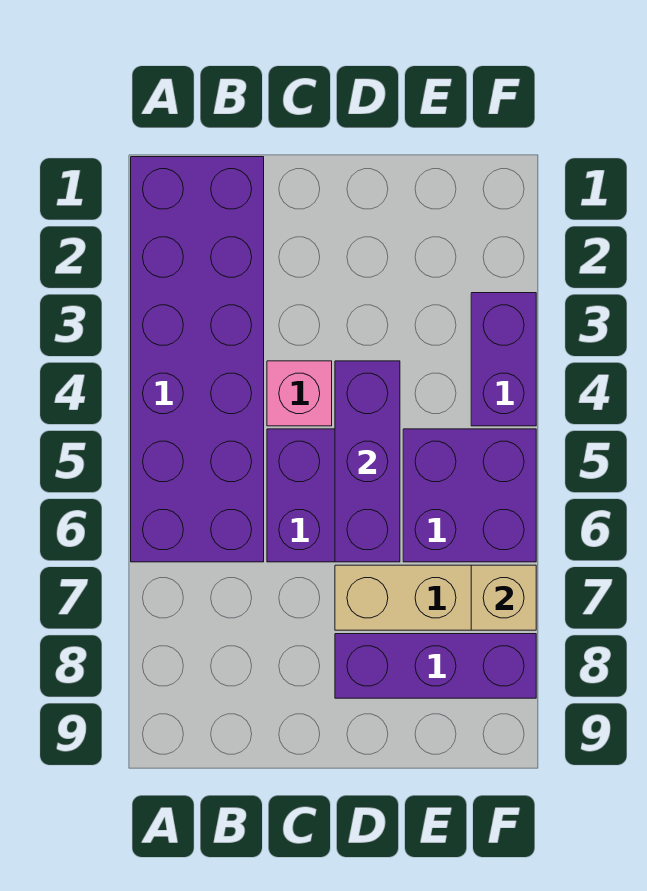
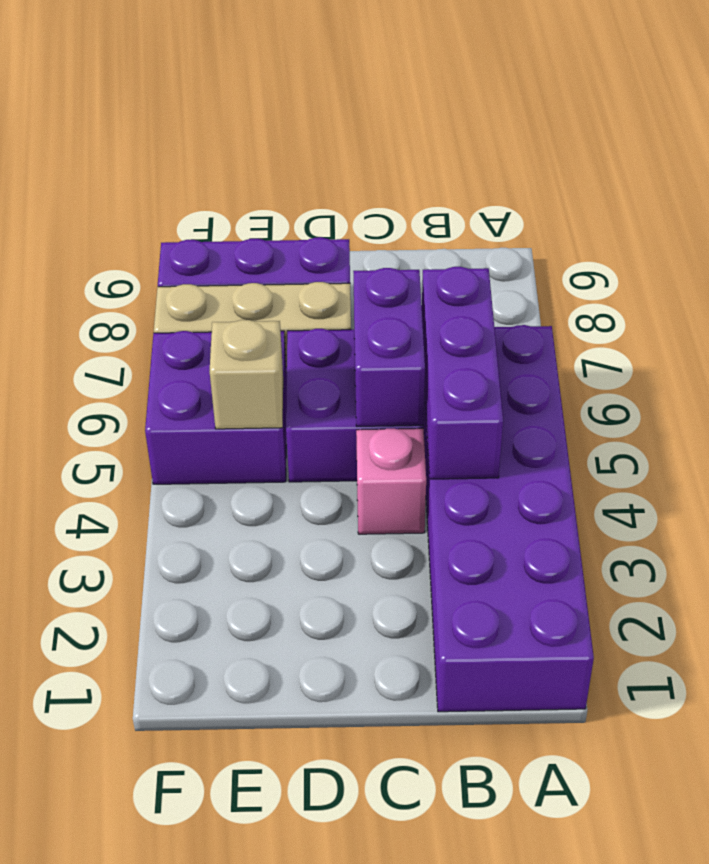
purple brick D4:D6 level 2 -> purple brick B4:B6 level 2
purple brick F3:F4 level 1 -> purple brick C5:C6 level 2
tan brick F7 level 2 -> tan brick E5 level 2

